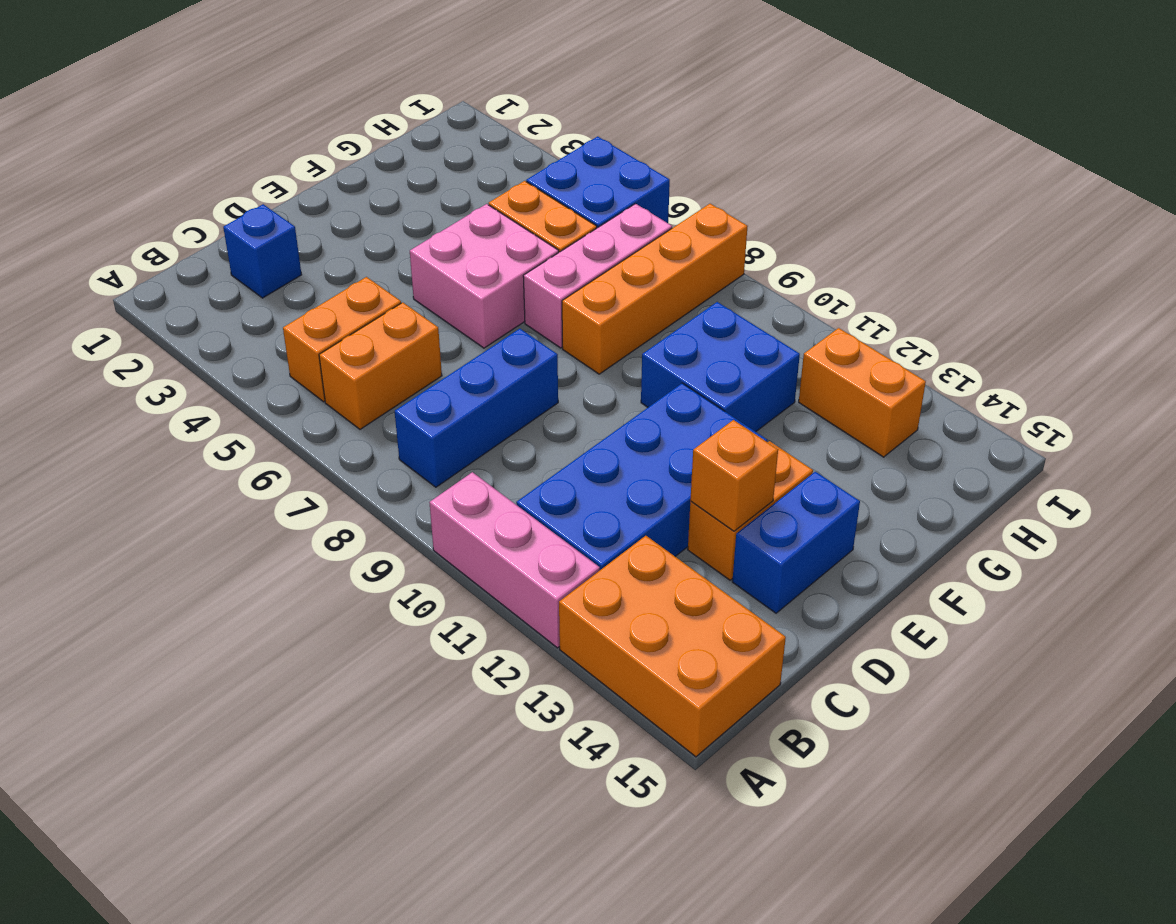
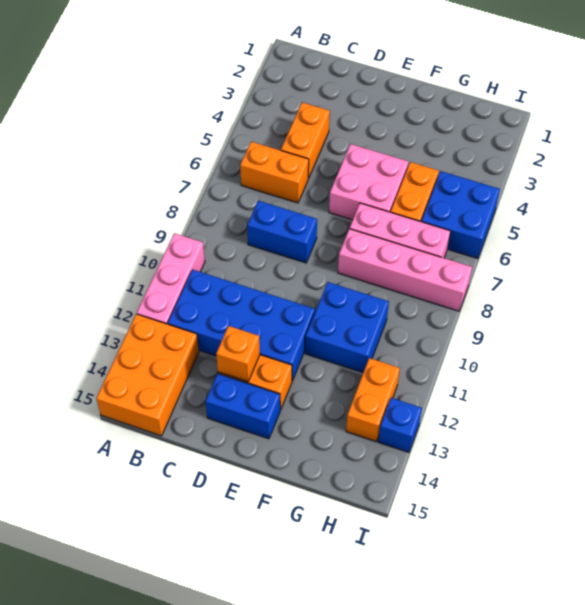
orange brick B5:C5 level 1 -> orange brick C4:C5 level 1
blue brick B8:D8 level 1 -> blue brick C8:D8 level 1
blue brick C2 level 1 -> blue brick I13 level 1
orange brick F8:I8 level 1 -> pink brick F8:I8 level 1

